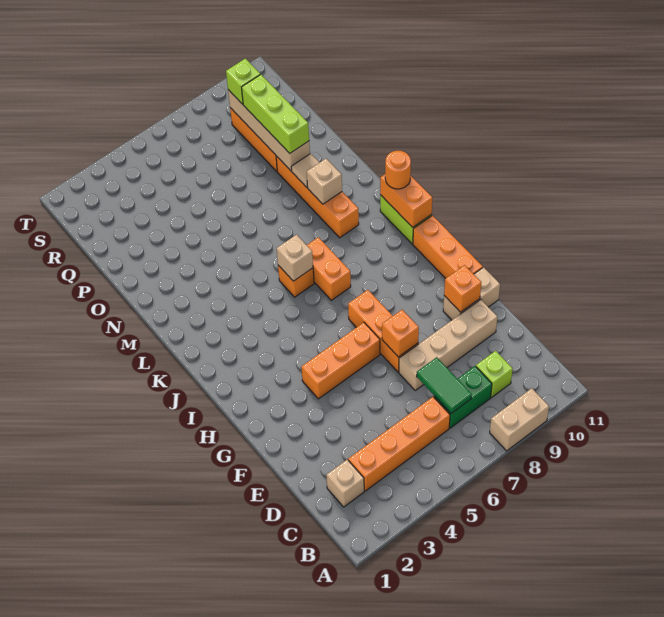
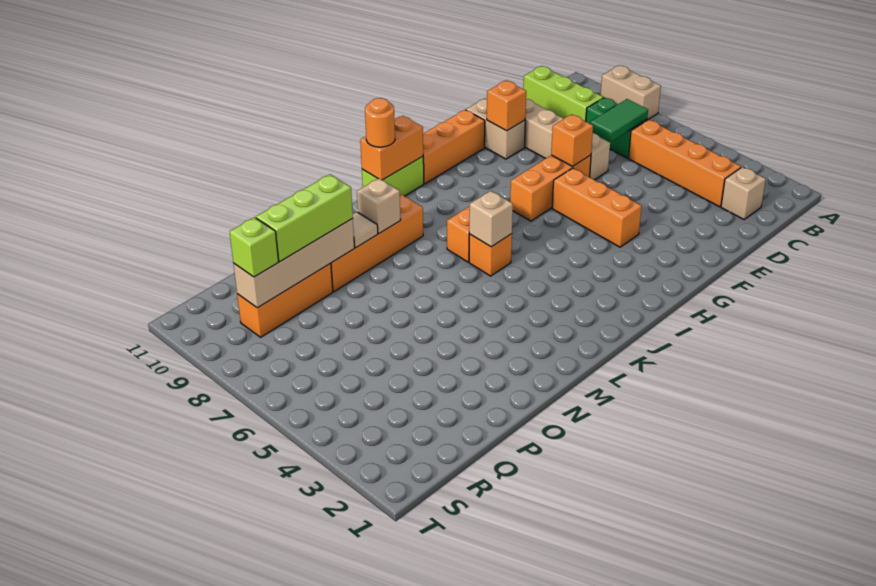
lime brick C9 level 1 -> lime brick C9:C11 level 1

